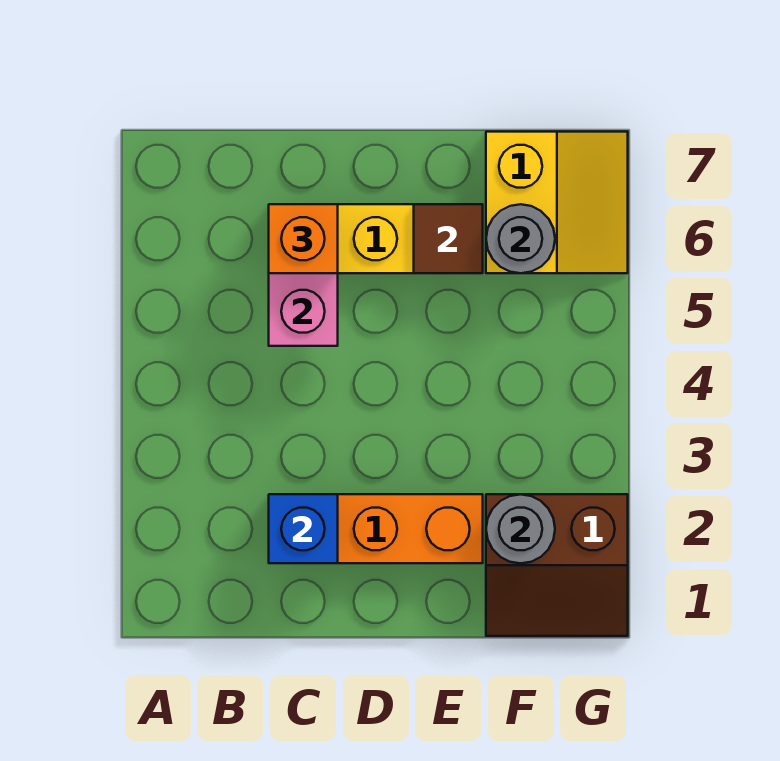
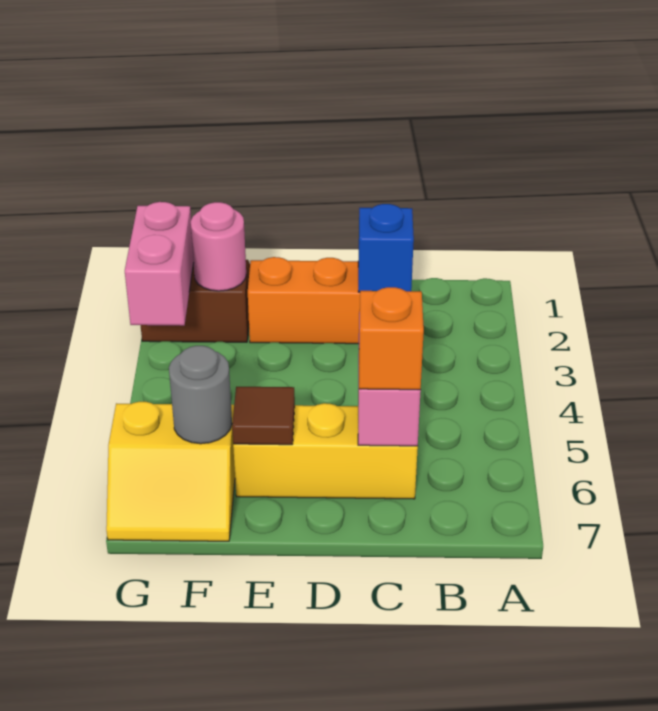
grey round brick F2 level 2 -> pink round brick F2 level 2
yellow slope F6:G7 level 1 top F -> yellow slope F6:G7 level 1 top 6
none -> pink brick G2:G3 level 2

